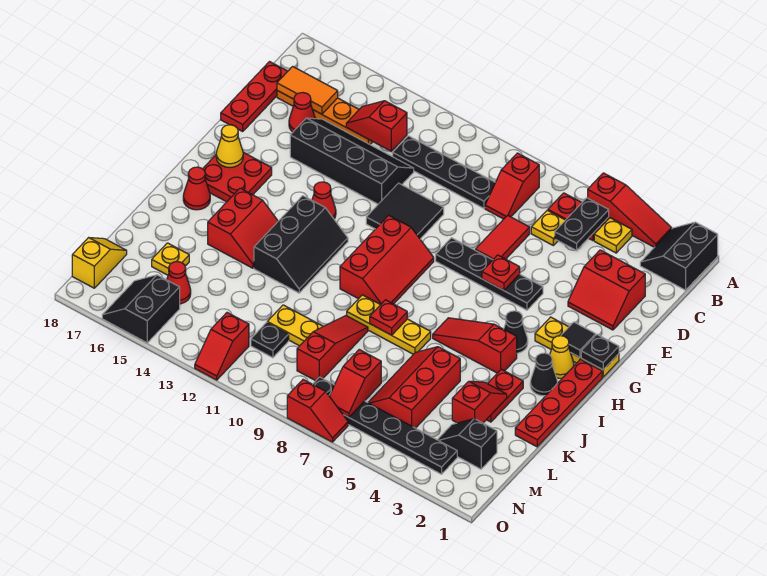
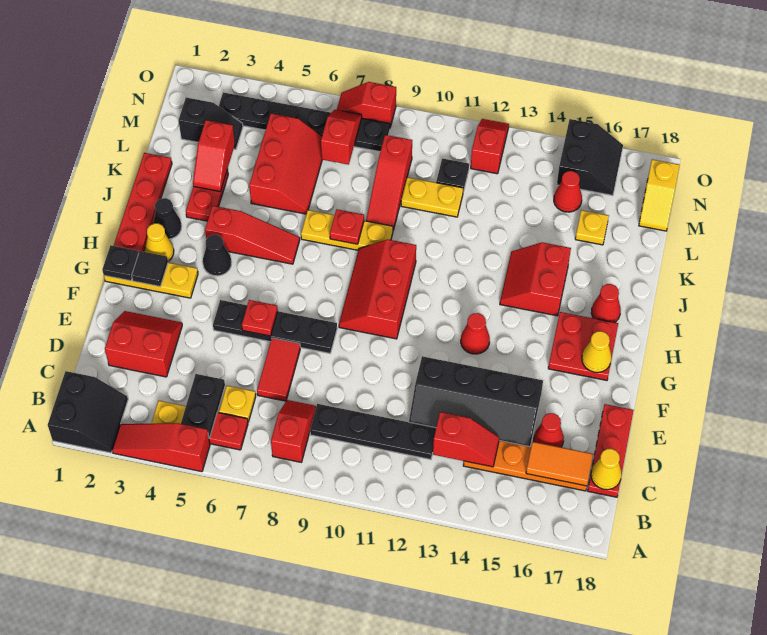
none -> yellow cone C18 level 2
black tile E10:F11 level 1 -> none
black slope H12:J13 level 1 top 13 -> none

